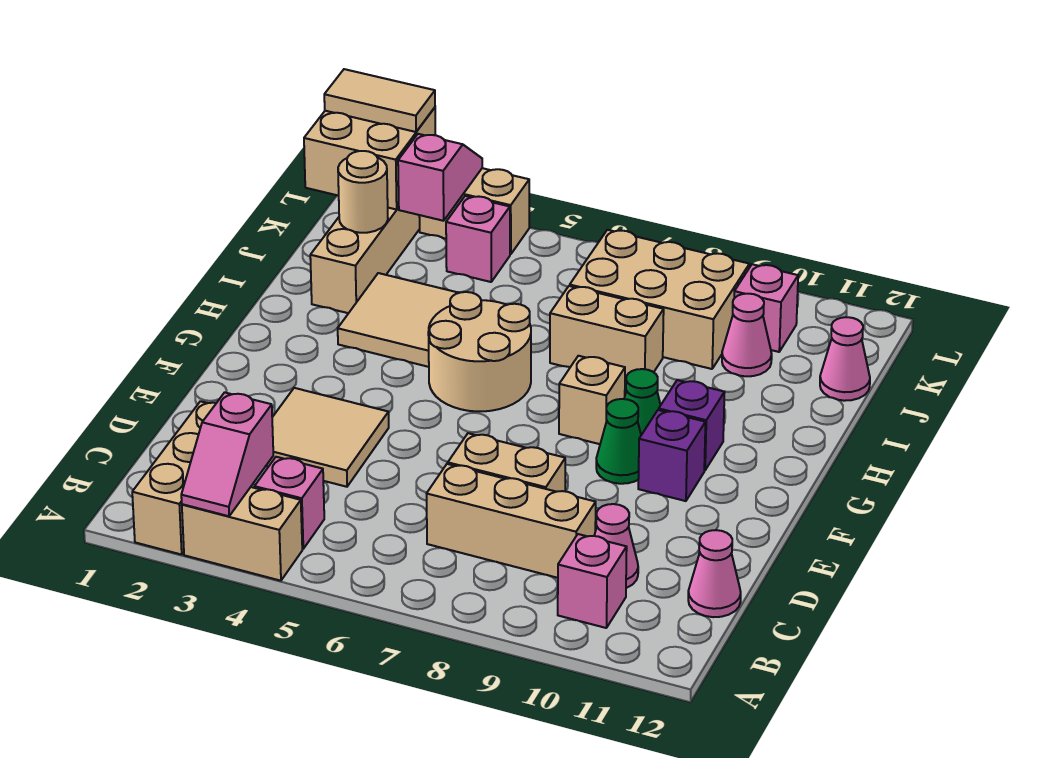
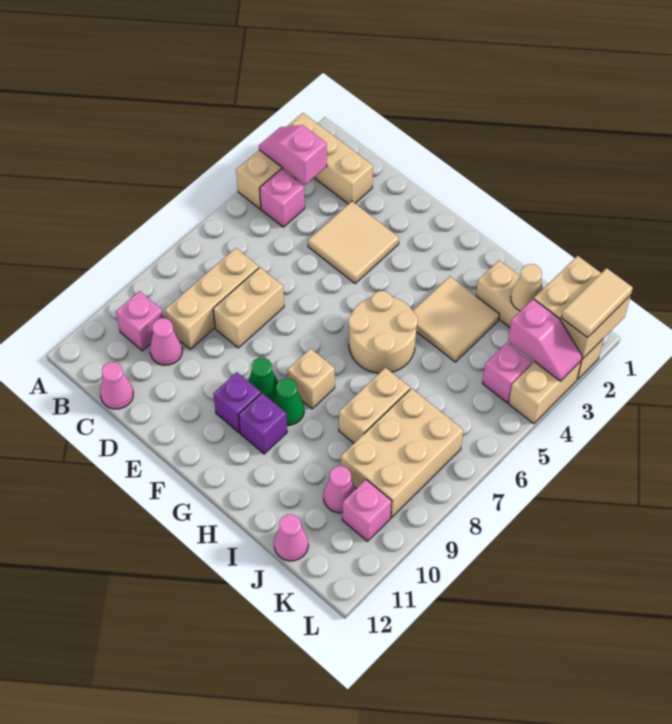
tan round brick J2 level 2 -> tan cone J2 level 2

